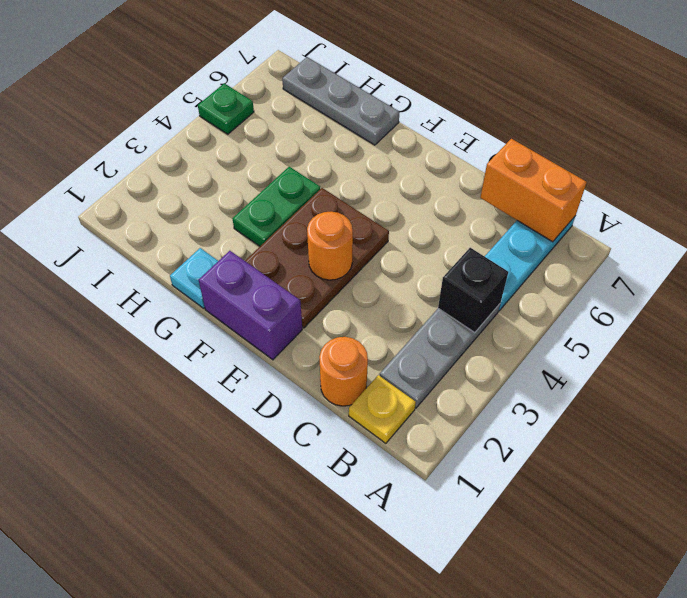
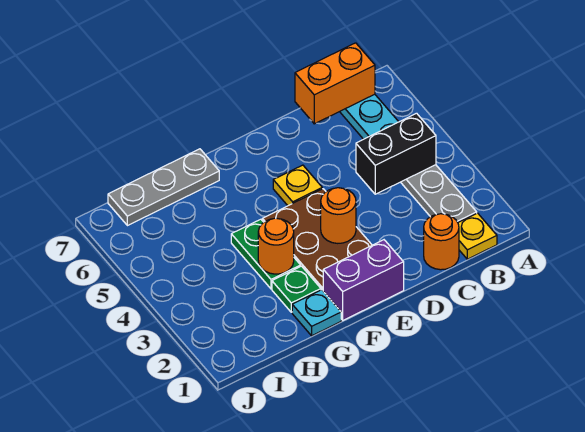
black brick B4 level 2 -> black brick B4:C4 level 2
none -> yellow plate E5 level 1
none -> orange round brick G3 level 2
green plate J5 level 1 -> green plate G2 level 1

